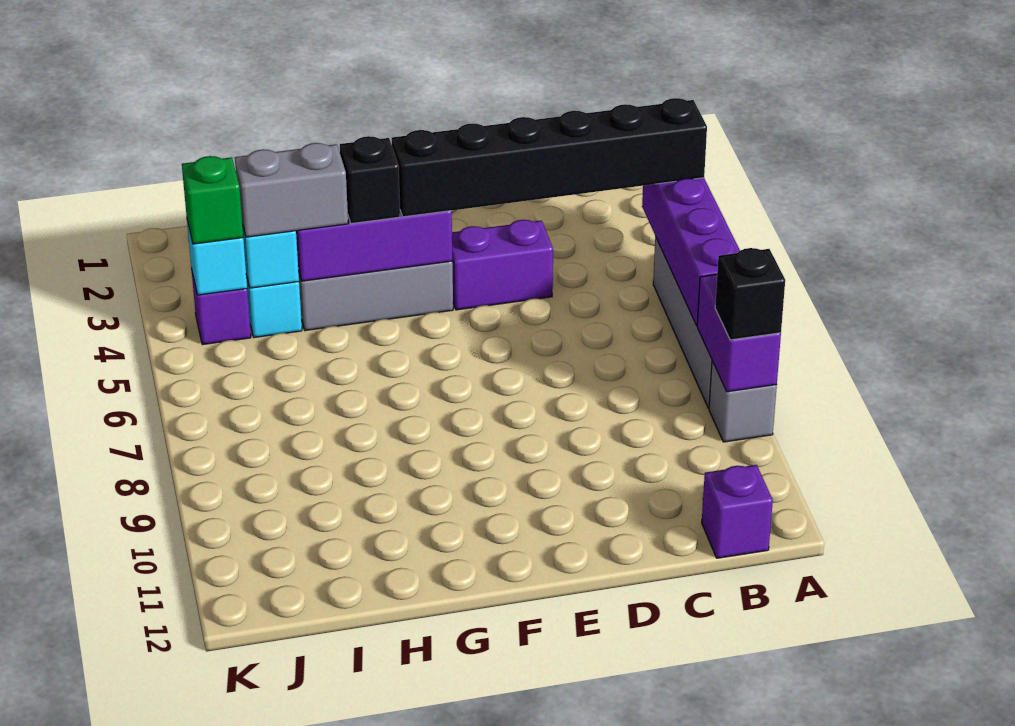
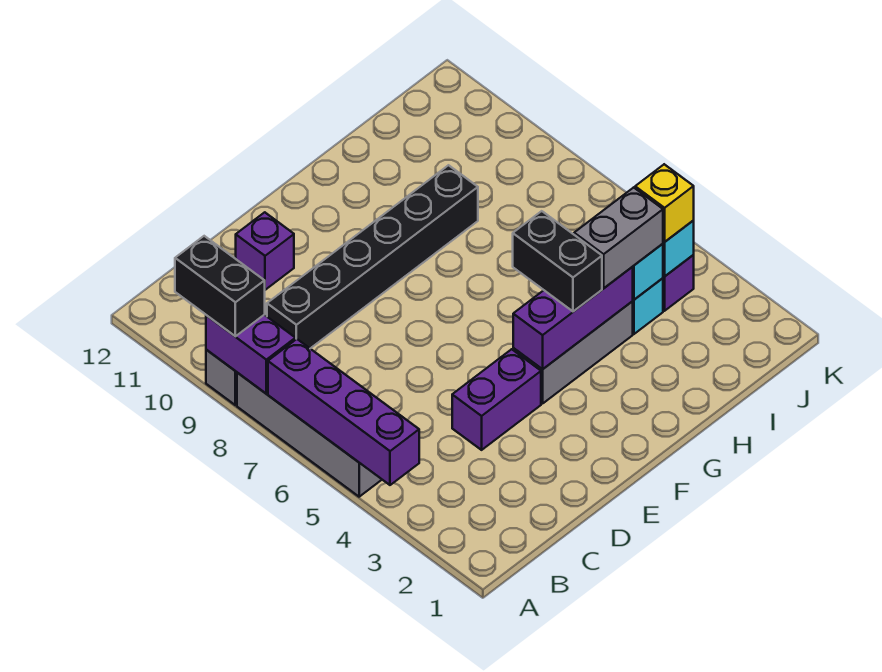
black brick A4:F4 level 3 -> black brick C9:H9 level 1
black brick A9 level 3 -> black brick A9:A10 level 3
purple brick B12 level 1 -> purple brick D11 level 1
black brick G4 level 3 -> black brick G4:G5 level 3
green brick J4 level 3 -> yellow brick J4 level 3

